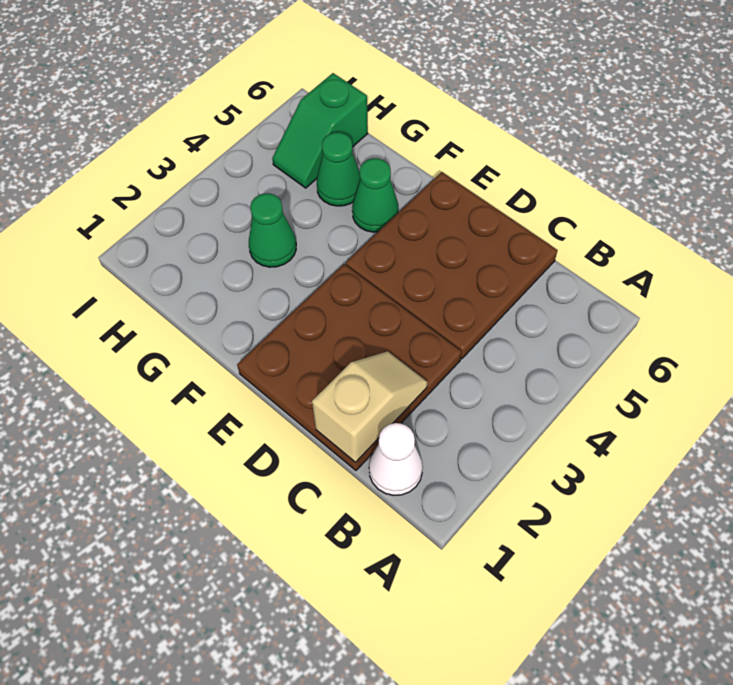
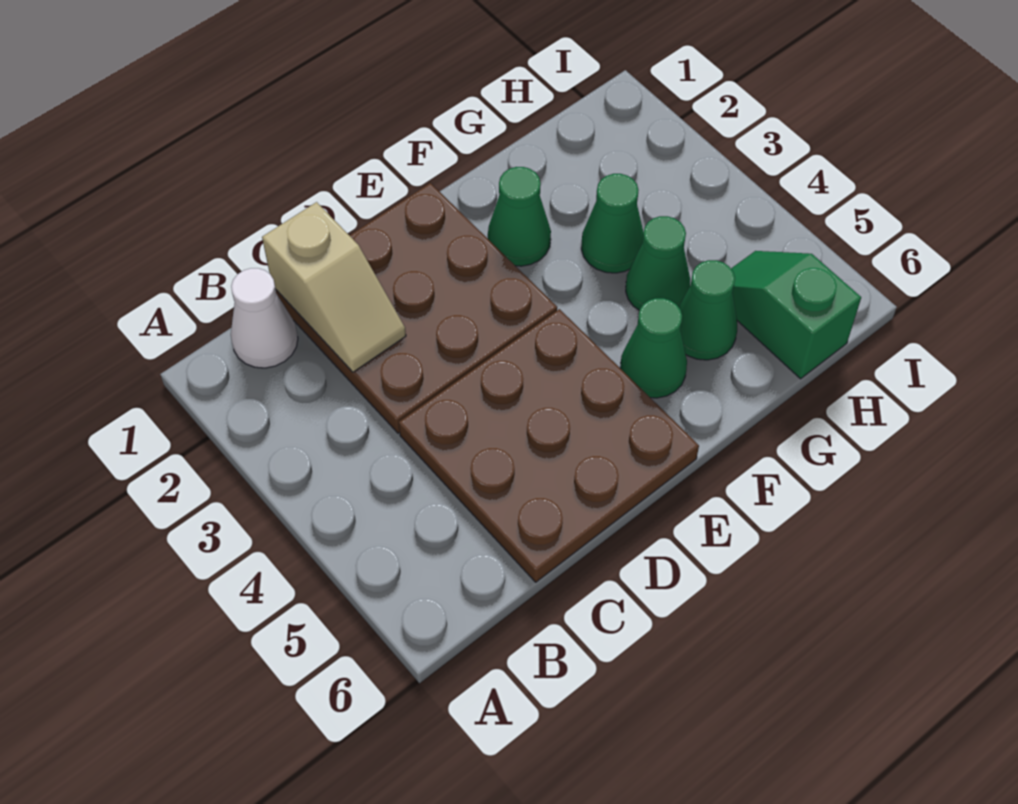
none -> green cone F2 level 1
none -> green cone G4 level 1

